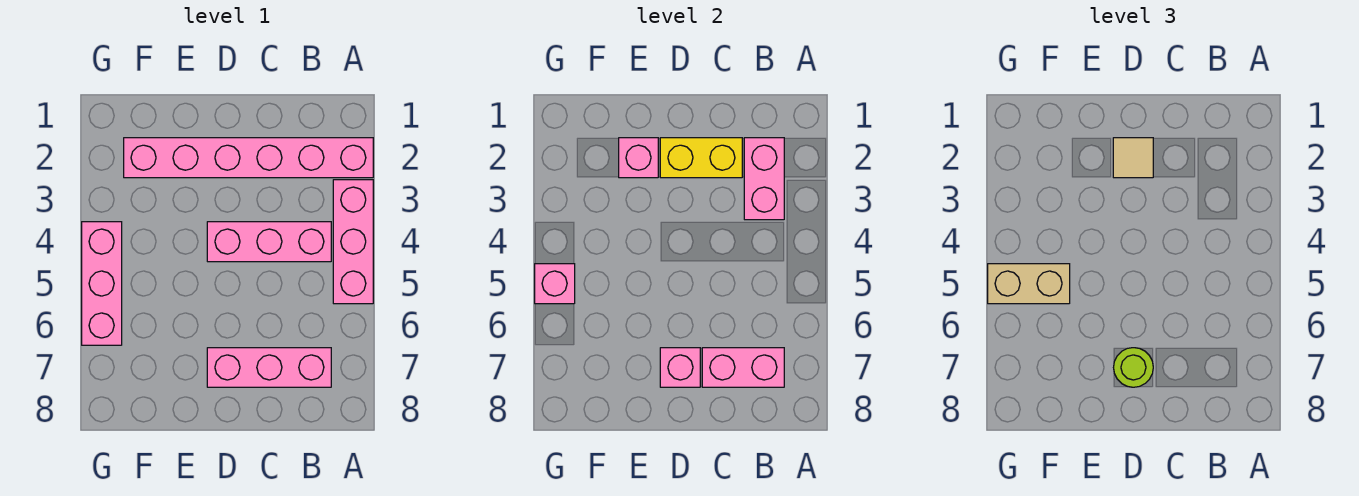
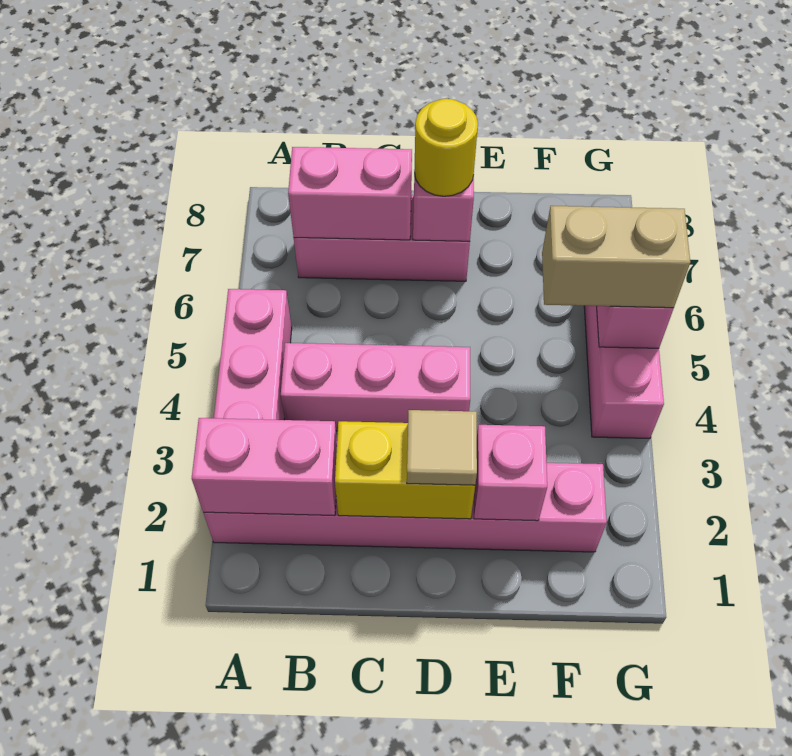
pink brick B2:B3 level 2 -> pink brick A2:B2 level 2
lime round brick D7 level 3 -> yellow round brick D7 level 3

